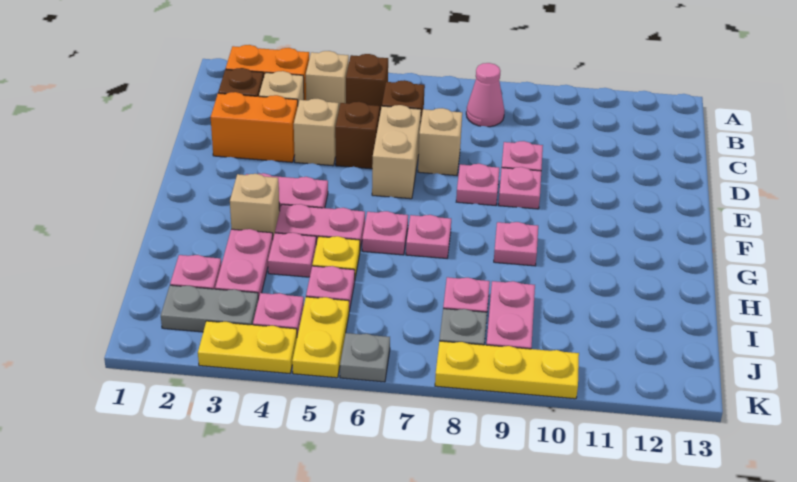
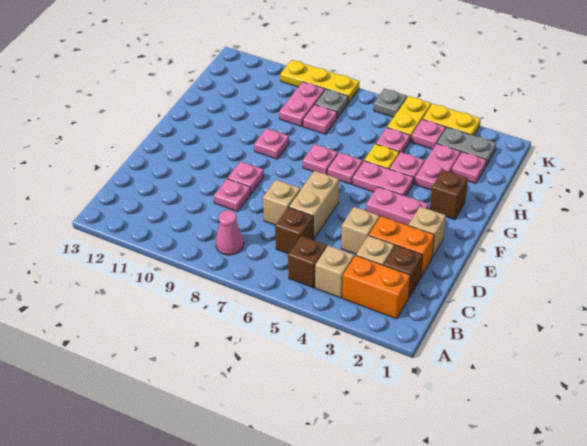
brown brick D5 level 1 -> brown brick G2 level 1
pink plate E8 level 1 -> none
tan brick G3 level 1 -> tan brick E2 level 1

